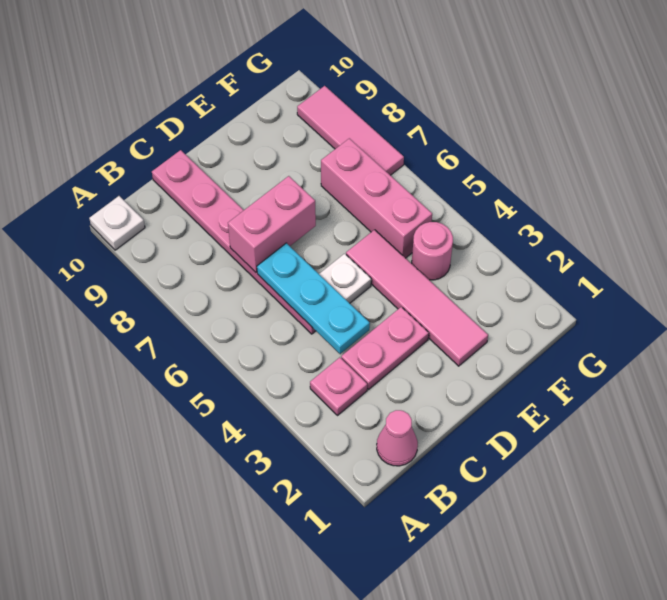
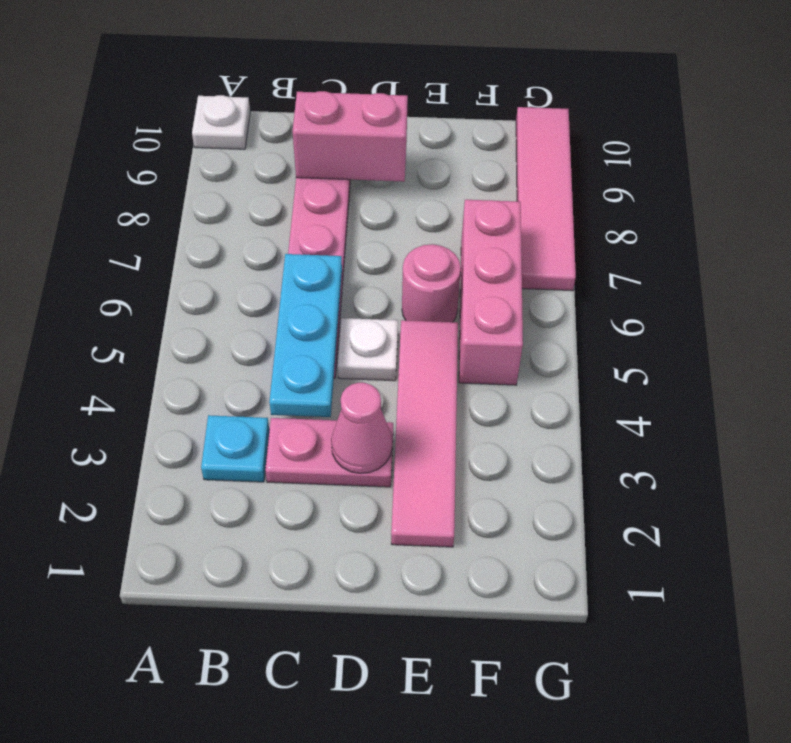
pink cone B1 level 1 -> pink cone D3 level 2
pink plate B3 level 1 -> cyan plate B3 level 1
pink brick C7:D7 level 2 -> pink brick C9:D9 level 2
pink round brick F4 level 1 -> pink round brick E6 level 1
pink tile G7:G9 level 1 -> pink tile G7:G10 level 1

